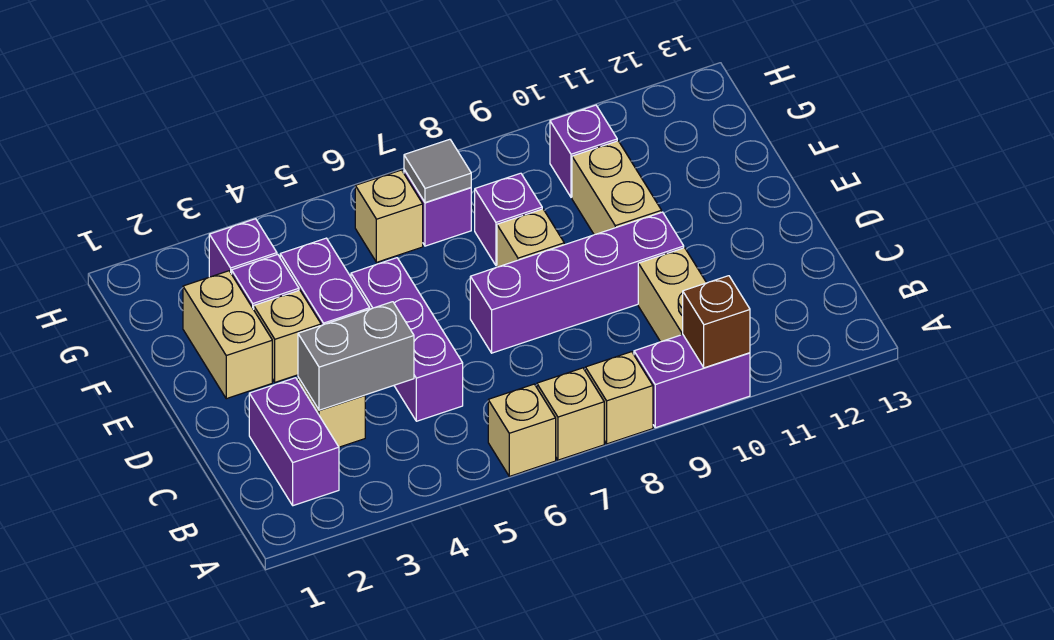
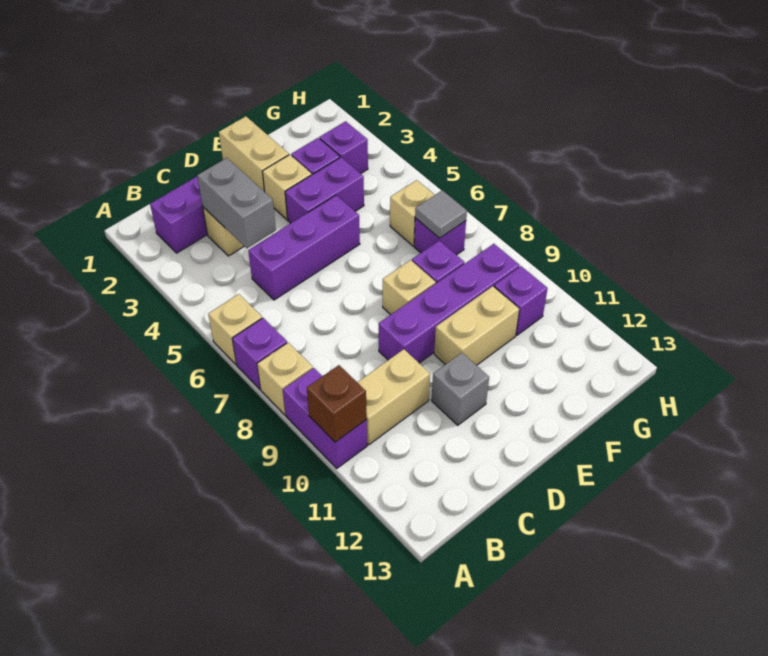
tan brick A7 level 1 -> purple brick A7 level 1
purple brick D7:D10 level 1 -> purple brick D9:G9 level 1
none -> grey brick D11 level 1
tan brick E2:F2 level 1 -> tan brick E1:E2 level 1

